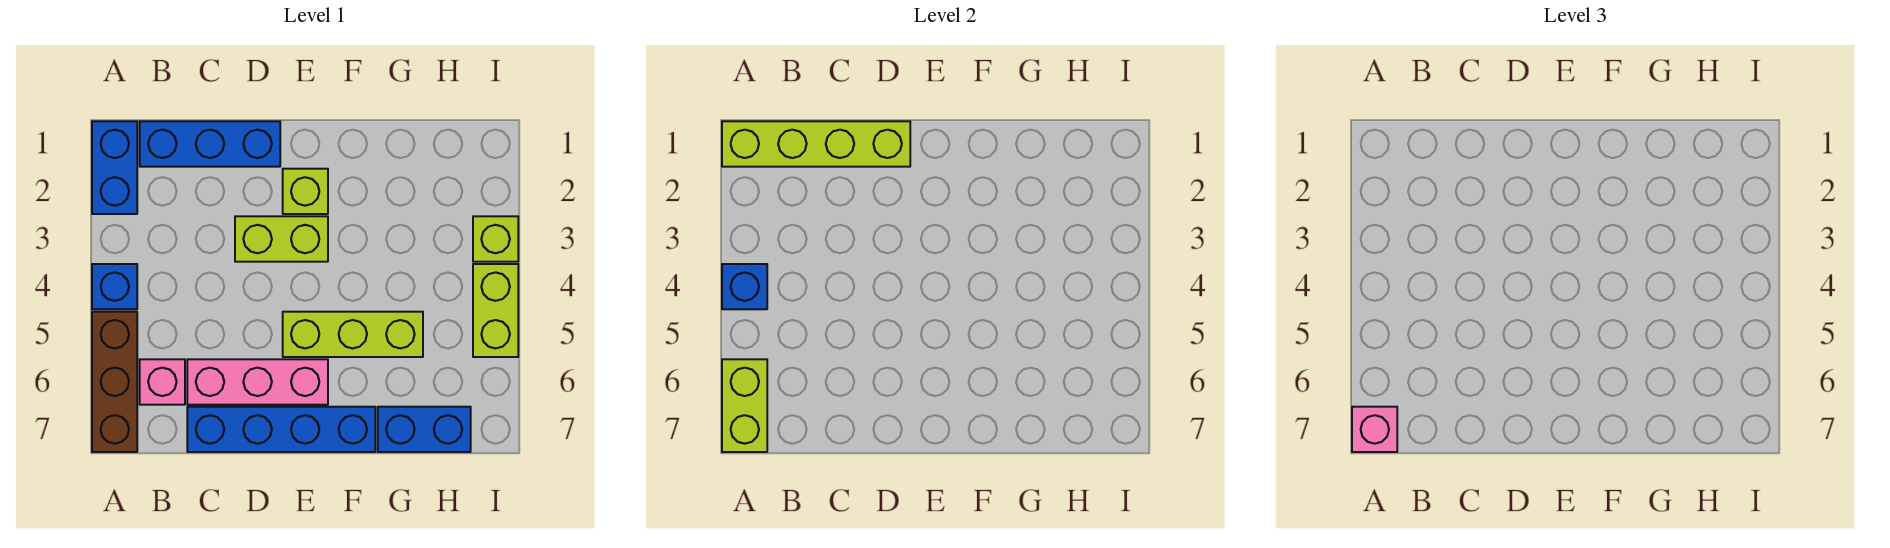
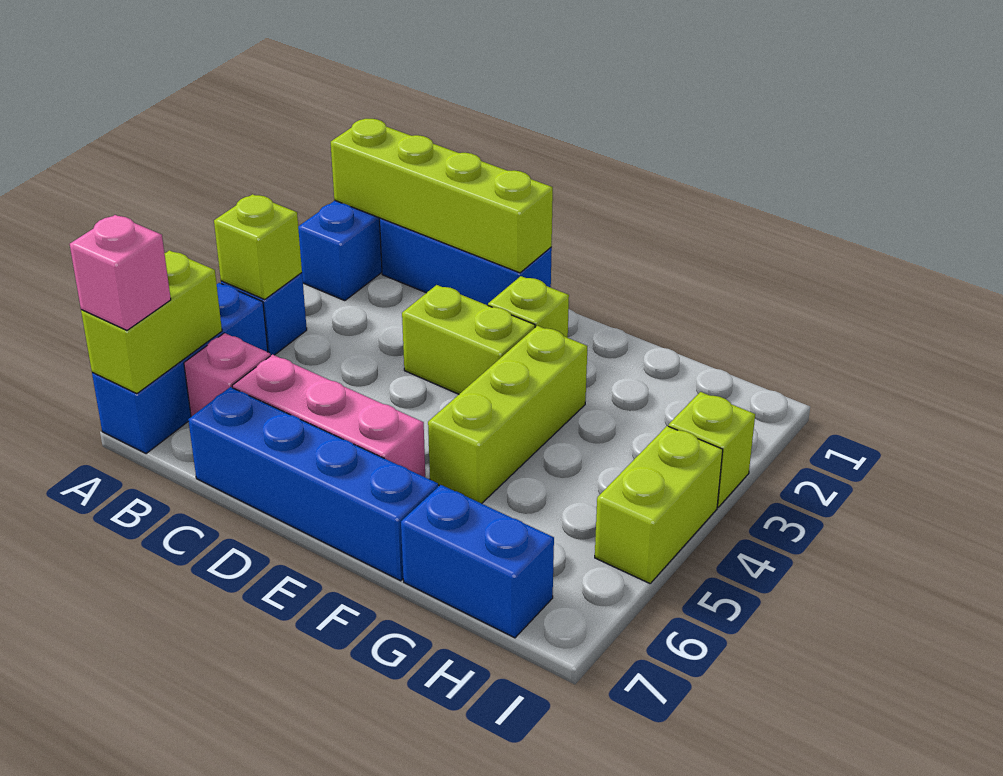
blue brick A4 level 2 -> lime brick A4 level 2
brown brick A5:A7 level 1 -> blue brick A5:A7 level 1
lime brick E5:G5 level 1 -> lime brick F3:F5 level 1

